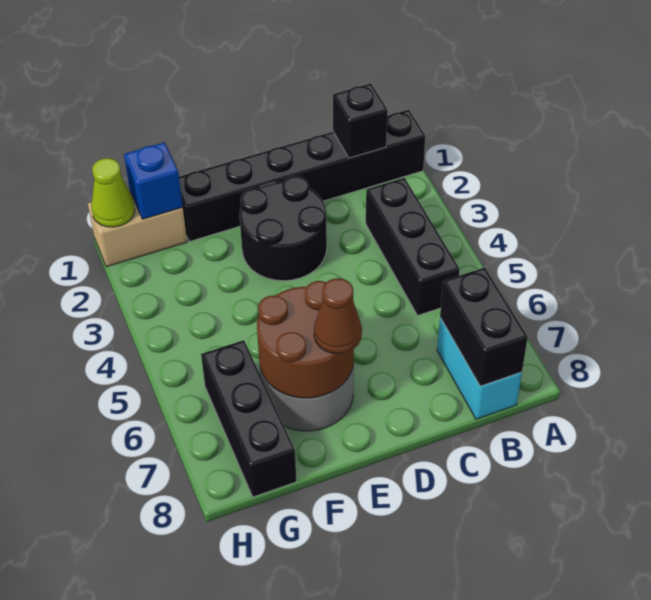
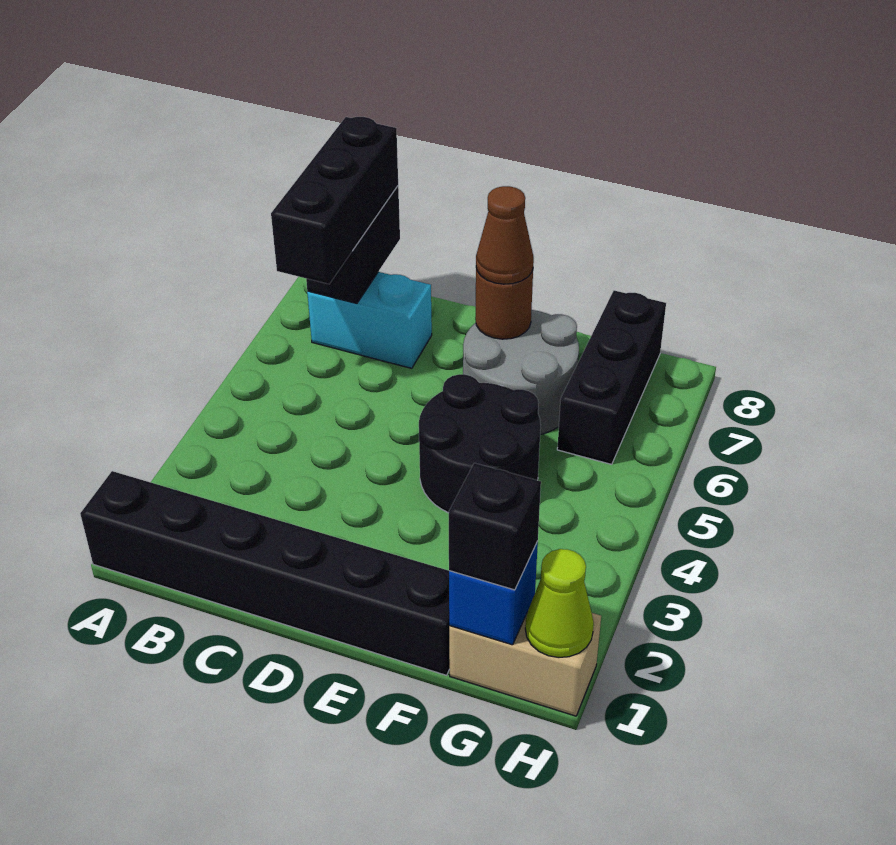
black brick B1 level 2 -> black brick G1 level 3
black brick B3:B5 level 1 -> black brick B6:B8 level 3
cyan brick B7:B8 level 1 -> cyan brick B7:C7 level 1
black round brick D2:E3 level 1 -> black round brick E4:F5 level 1
brown round brick E6:F7 level 2 -> brown round brick E7 level 2

